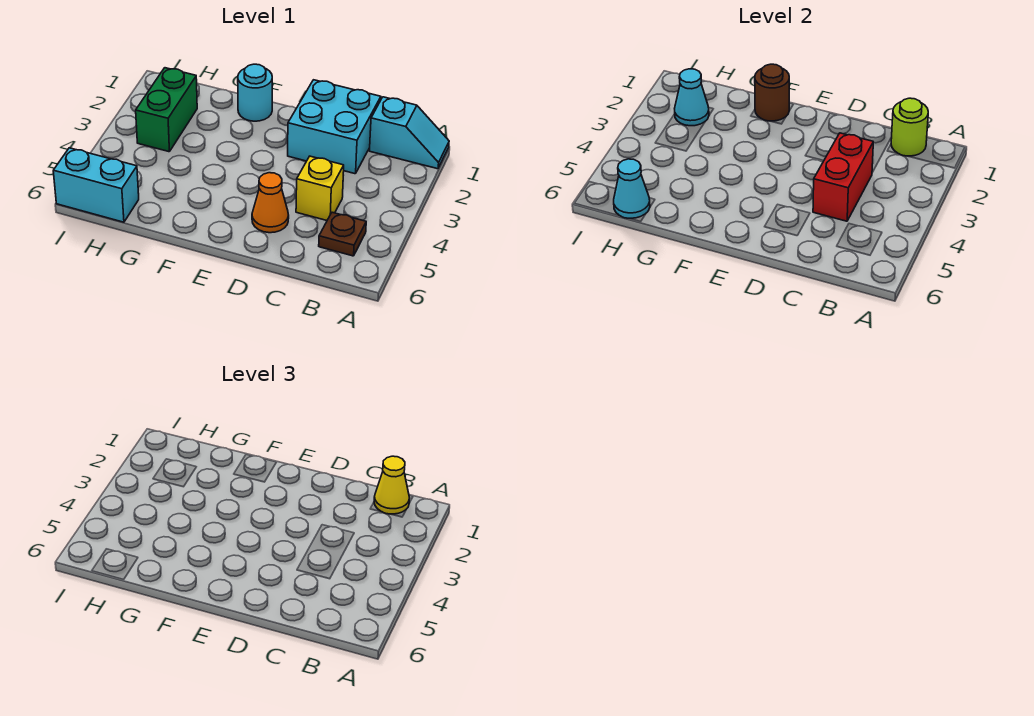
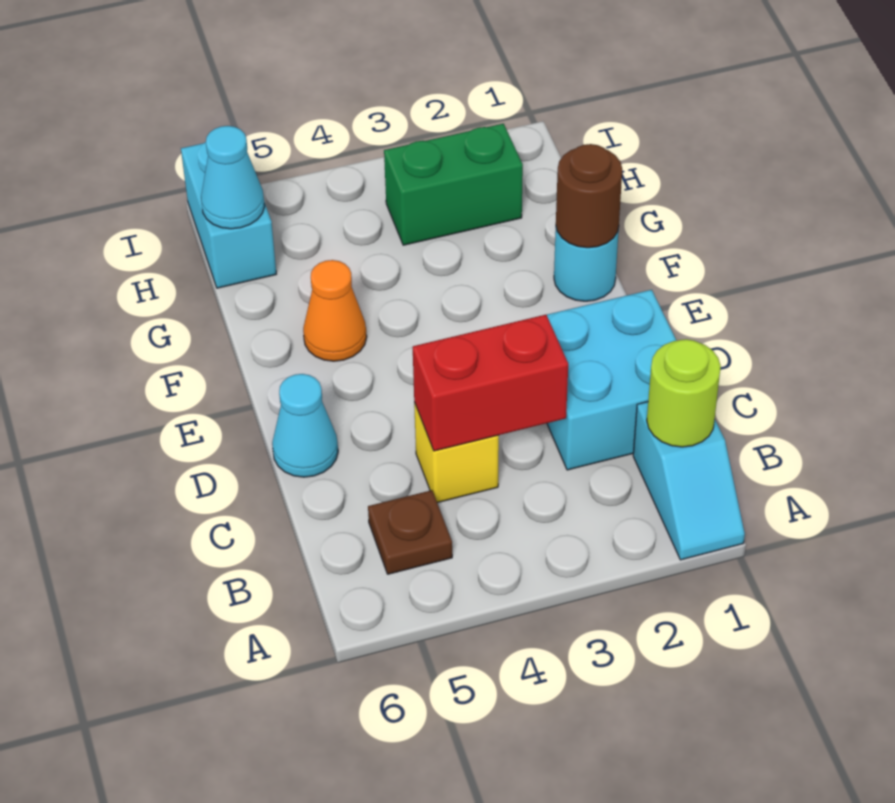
yellow cone B1 level 3 -> none
orange cone D5 level 1 -> orange cone F5 level 1
cyan cone H2 level 2 -> cyan cone D6 level 1

